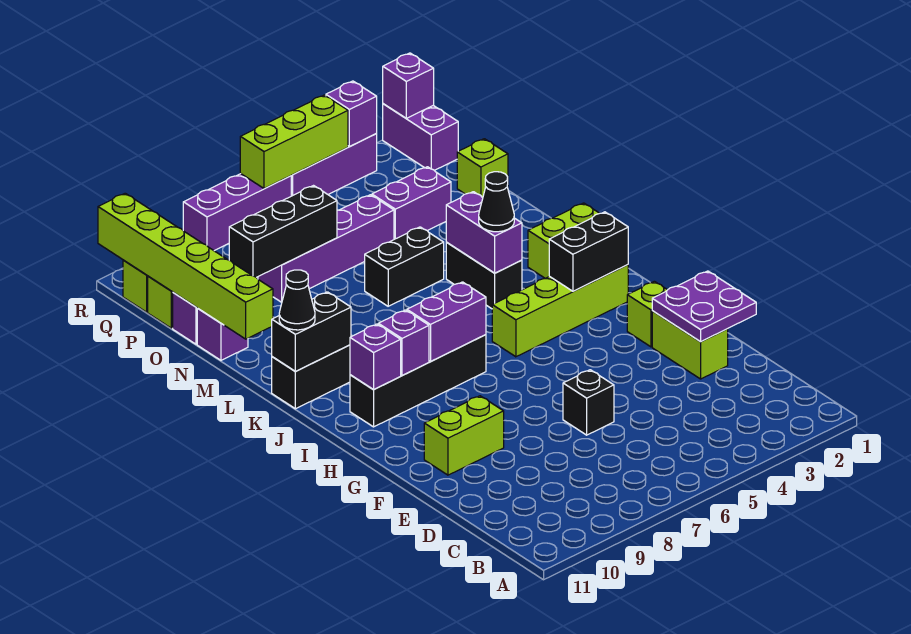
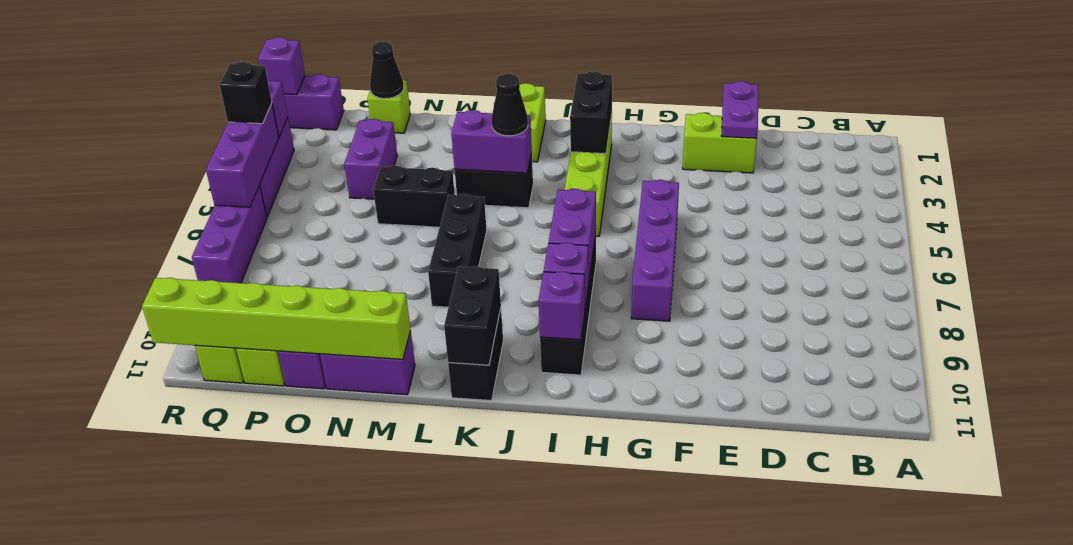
purple plate E1:F2 level 2 -> purple plate E1:E2 level 2
black brick E6 level 1 -> black brick R4 level 3
lime brick F9:F10 level 1 -> none
lime brick G2 level 1 -> none
black cone K11 level 3 -> black cone O1 level 2
black brick M5:M6 level 1 -> black brick M5:N5 level 1
purple brick N11 level 1 -> purple brick M11:N11 level 1
purple brick O5:O8 level 1 -> purple brick G5:G8 level 1
black brick O7:O9 level 2 -> black brick L6:L8 level 1
lime brick R4:R6 level 2 -> purple brick R4:R6 level 2

